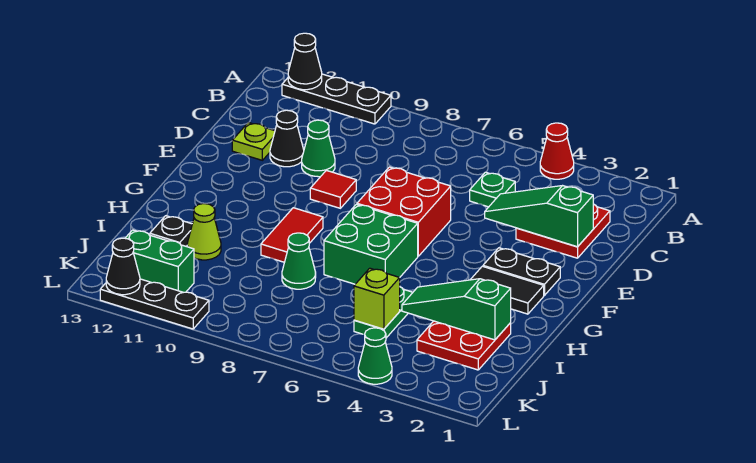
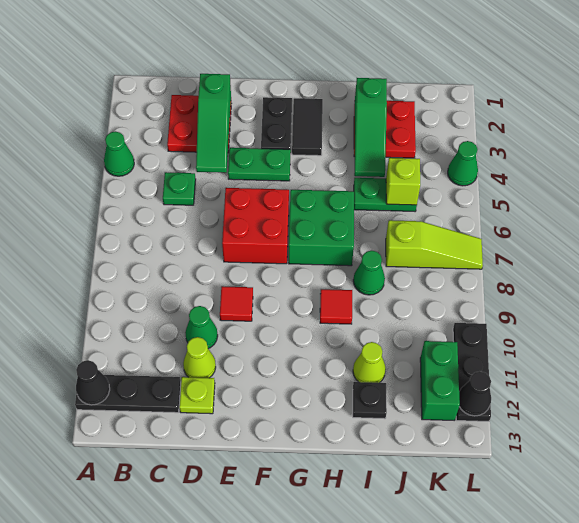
red cone A4 level 1 -> green cone A4 level 1
black plate A10:A12 level 1 -> black plate A12:C12 level 1
black cone D11 level 1 -> lime cone D11 level 1
none -> green plate E4:F4 level 1
red tile G9:H9 level 1 -> red tile H9 level 1
none -> lime slope J7:L7 level 1 top J

